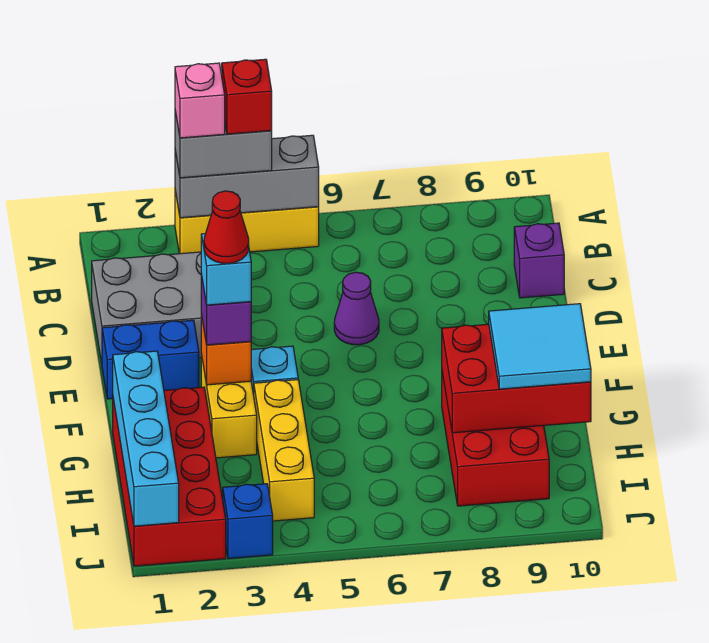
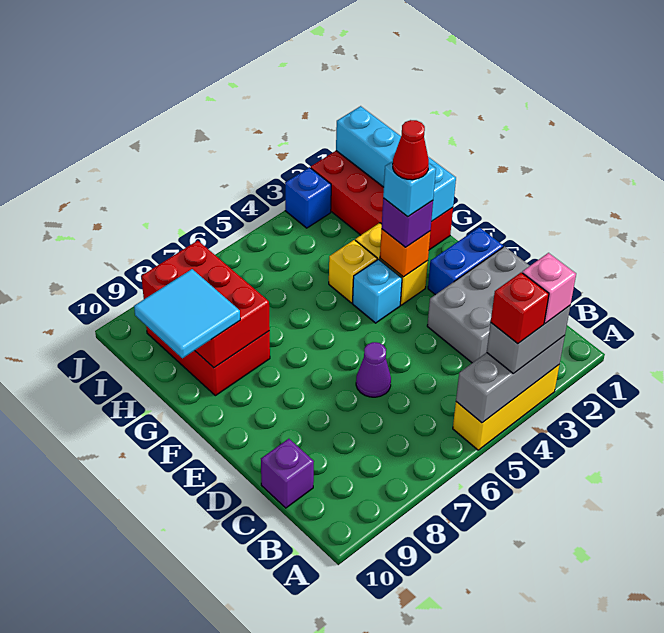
yellow brick G4:I4 level 1 -> yellow brick G4 level 1
red brick G8:H10 level 2 -> red brick G8:I9 level 2

